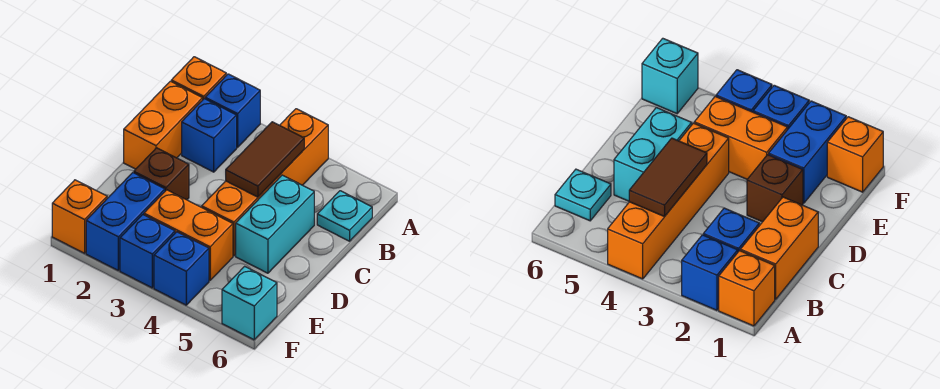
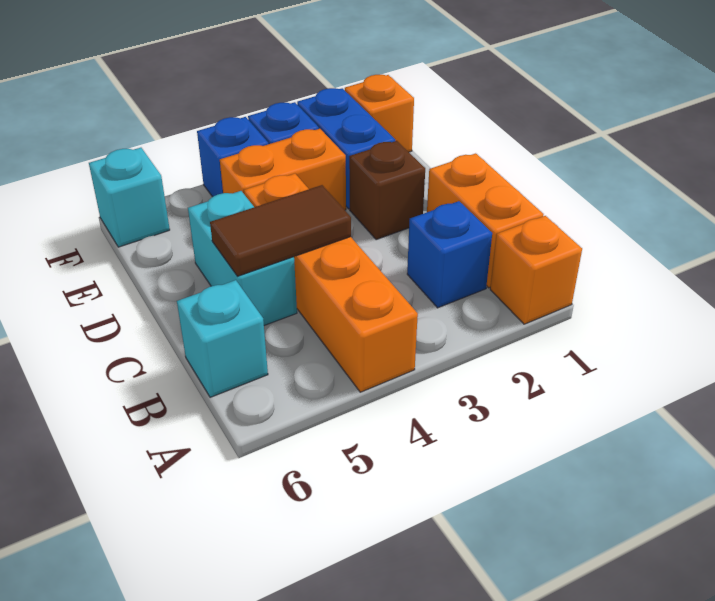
blue brick A2 level 1 -> none
brown tile B4:C4 level 2 -> brown tile C4:C5 level 2
cyan plate B6 level 1 -> cyan brick B6 level 1

